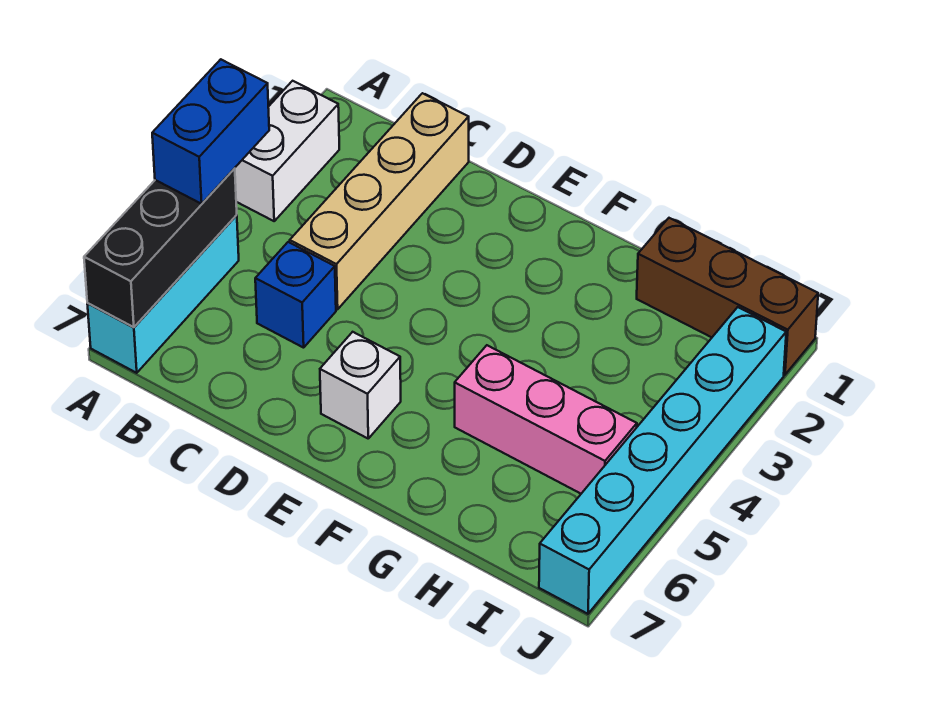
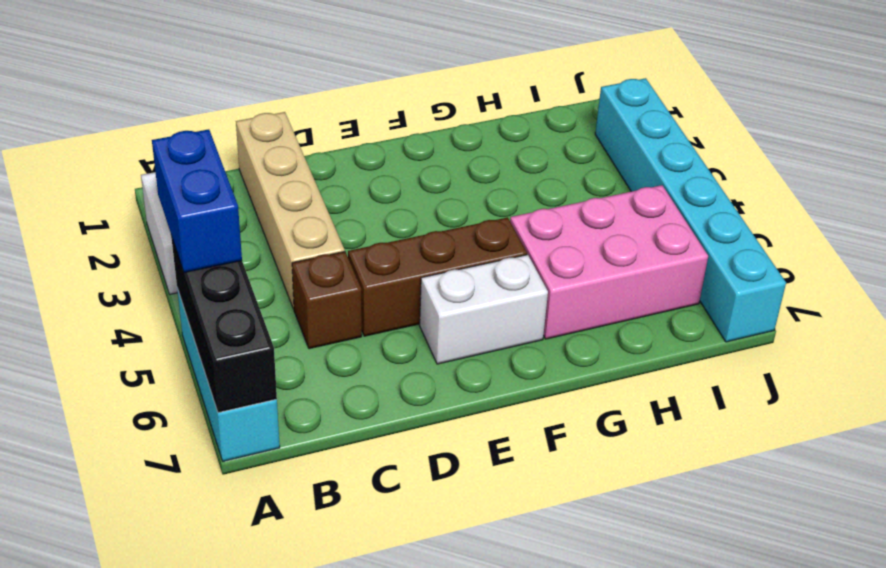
blue brick C5 level 1 -> brown brick C5 level 1
white brick E6 level 1 -> white brick E6:F6 level 1
pink brick G5:I5 level 1 -> pink brick G5:I6 level 1
brown brick H1:J1 level 1 -> brown brick D5:F5 level 1

